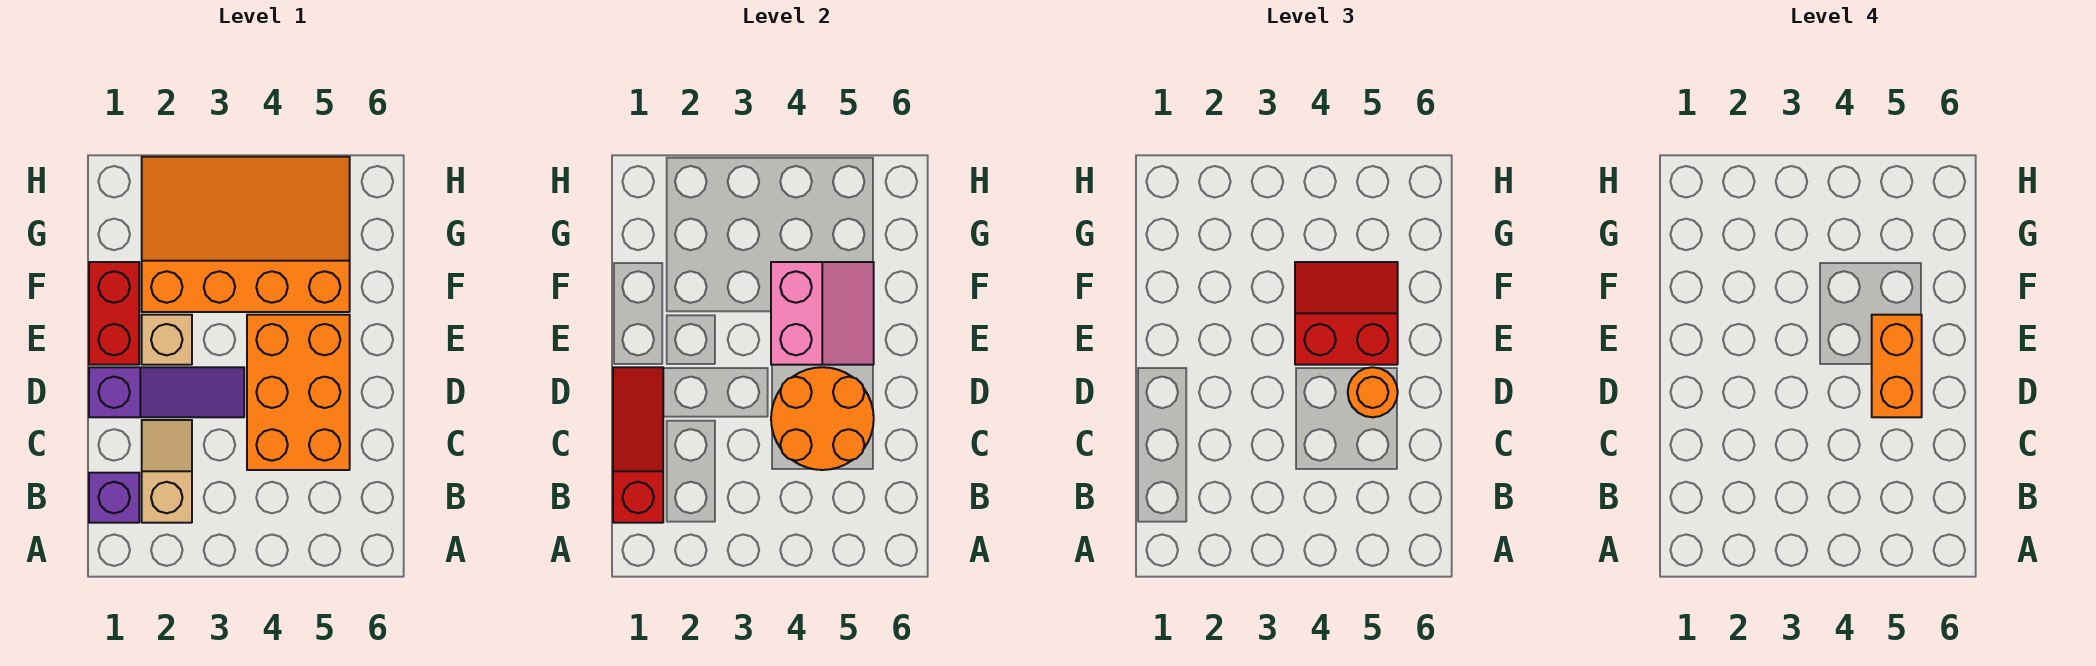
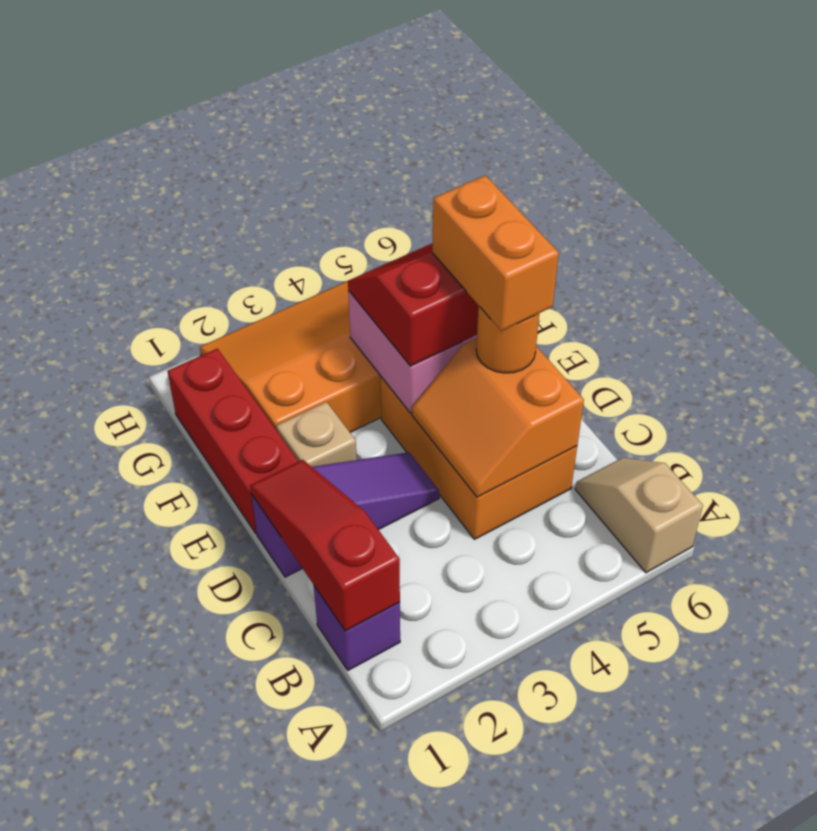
tan slope B2:C2 level 1 top B -> tan slope A6:B6 level 1 top A
orange round brick C4:D5 level 2 -> orange slope C4:D5 level 2 top 5
red brick E1:F1 level 1 -> red brick E1:G1 level 1

